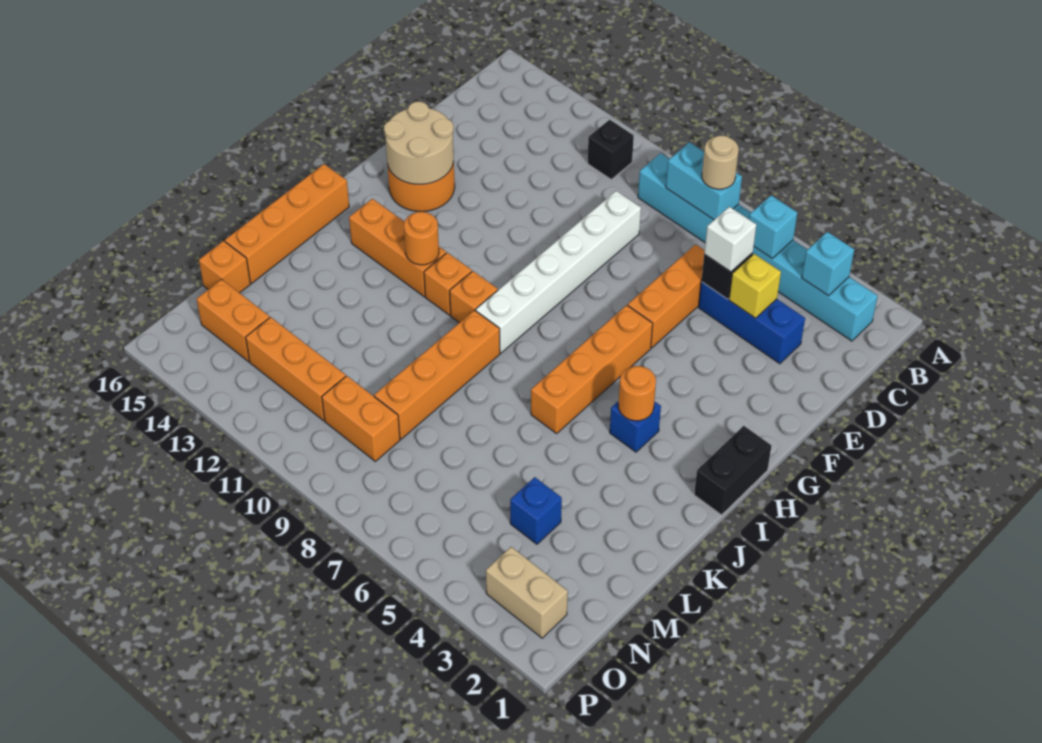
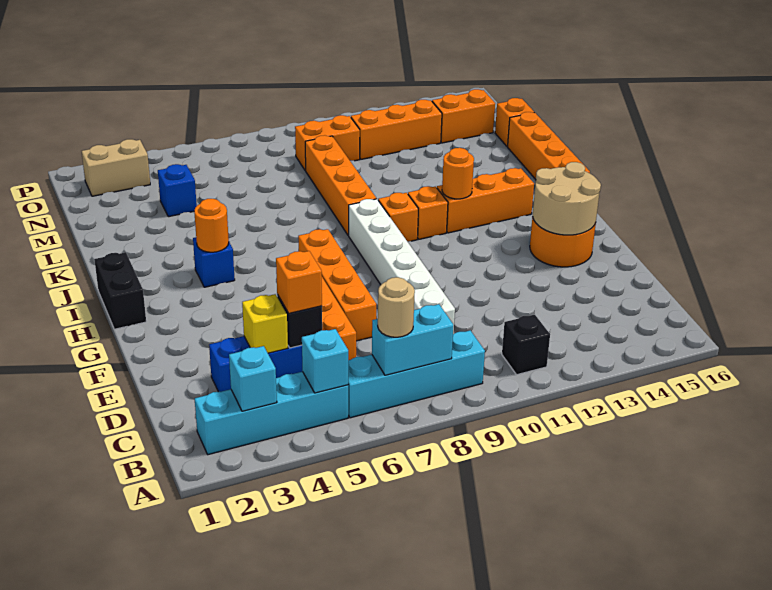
white brick D5 level 3 -> orange brick D5 level 3
orange brick G6:J6 level 1 -> orange brick E7:H7 level 1

